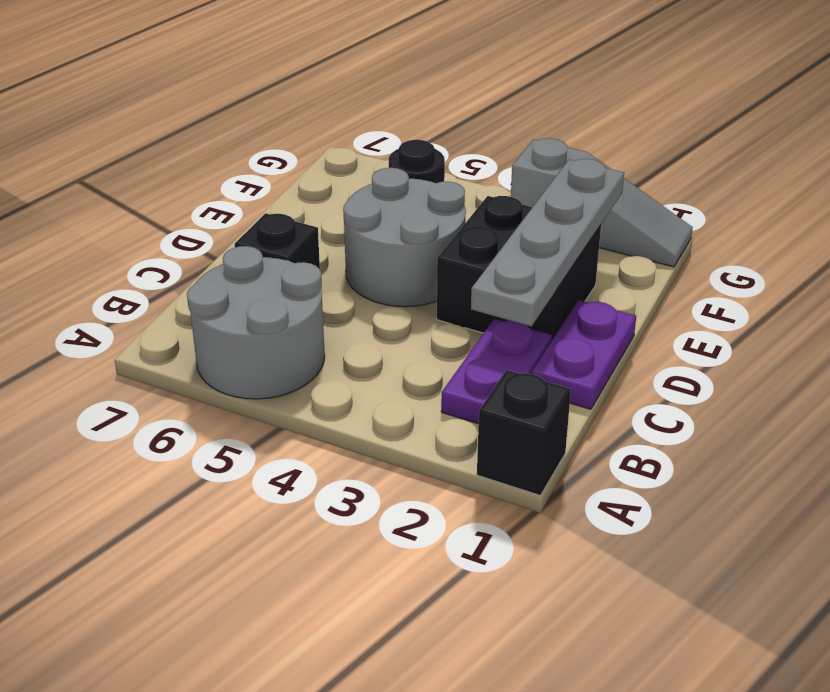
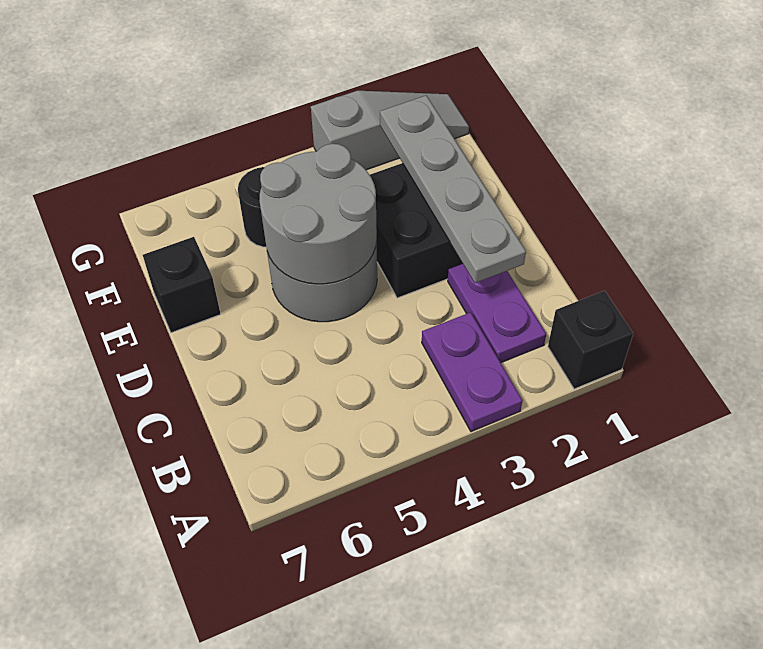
grey round brick A5:B6 level 1 -> grey round brick D4:E5 level 2
purple plate C1:D1 level 1 -> purple plate A3:B3 level 1
black brick C6 level 1 -> black brick E7 level 1

